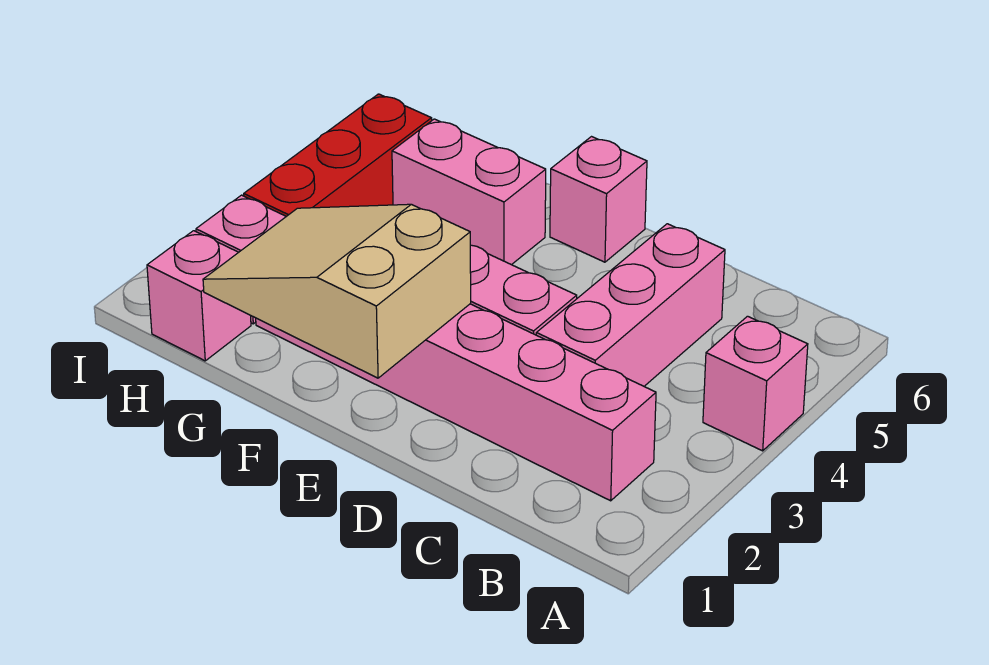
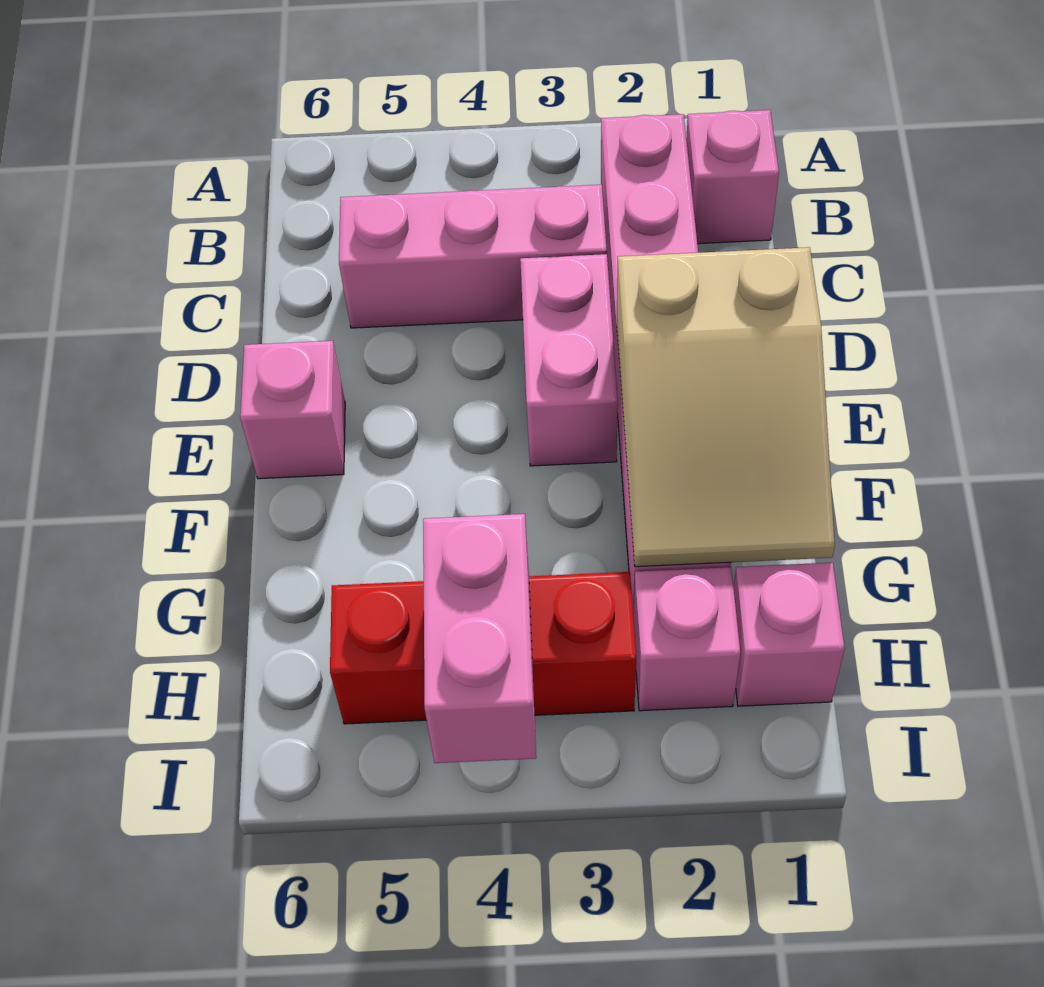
pink brick A4 level 1 -> pink brick B1 level 1
pink brick F5:G5 level 1 -> pink brick H4:I4 level 2

